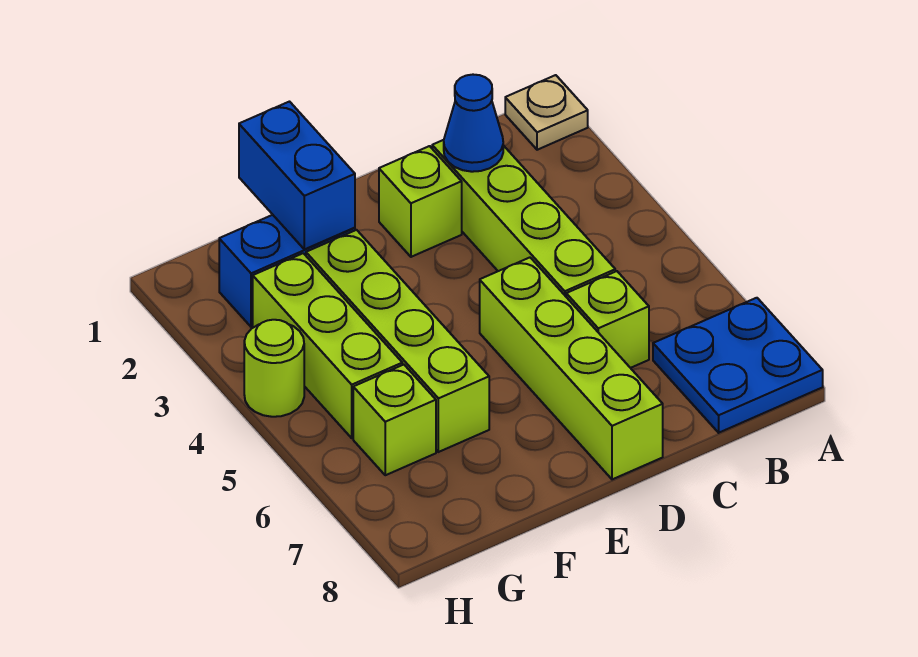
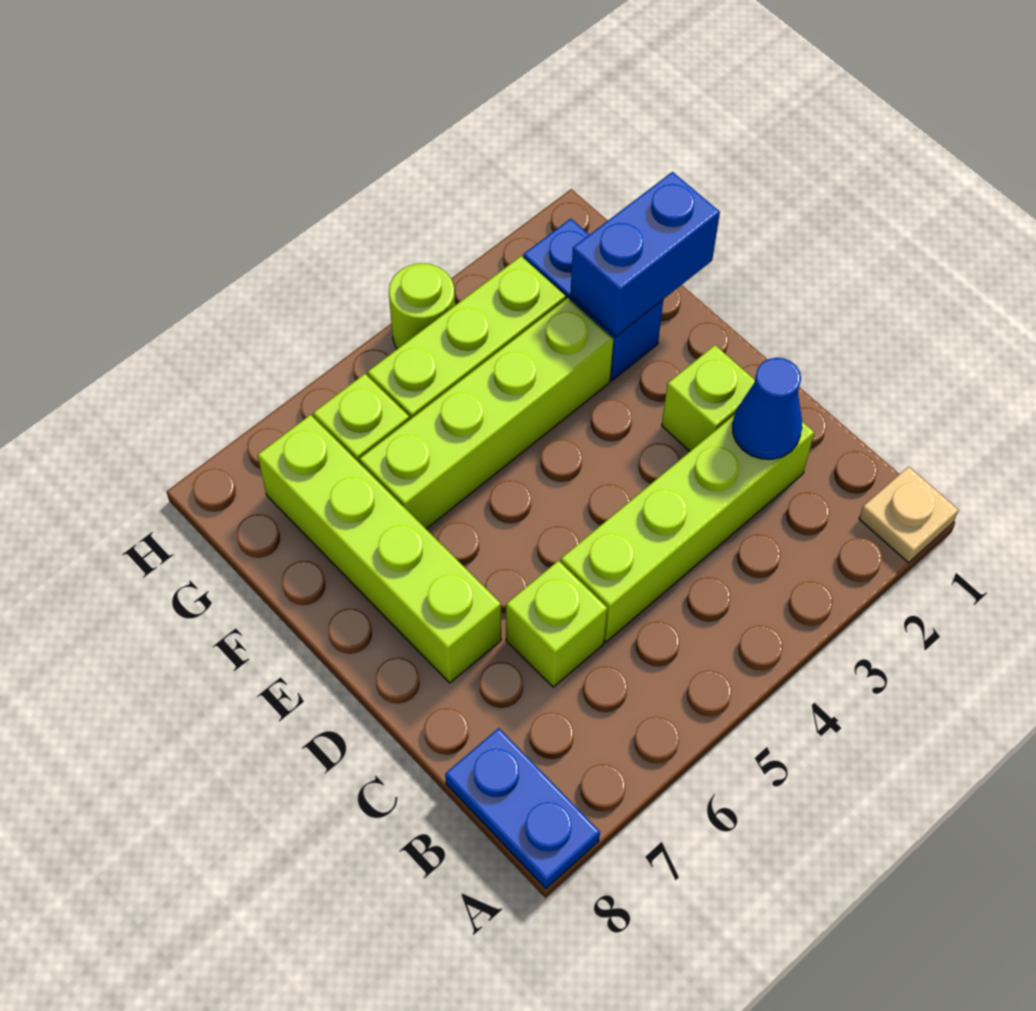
blue plate A7:B8 level 1 -> blue plate A8:B8 level 1
lime brick D5:D8 level 1 -> lime brick D7:G7 level 1

